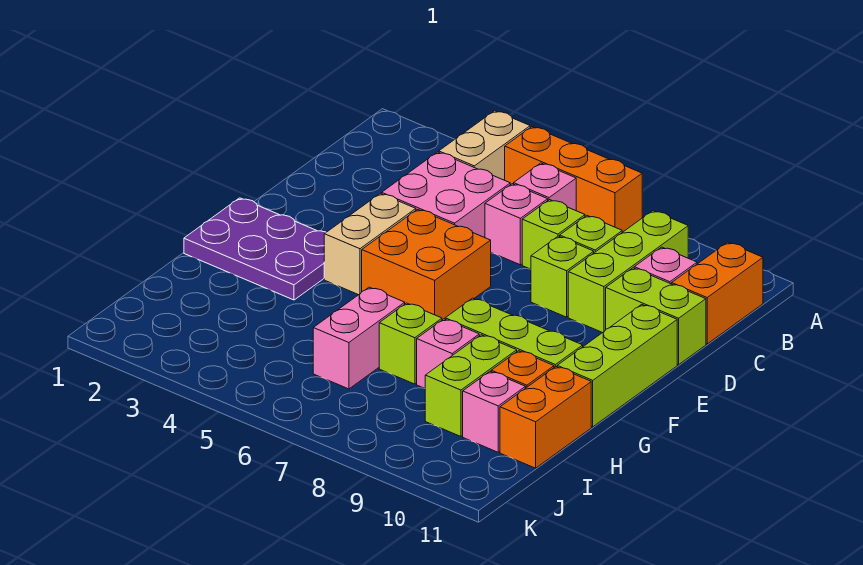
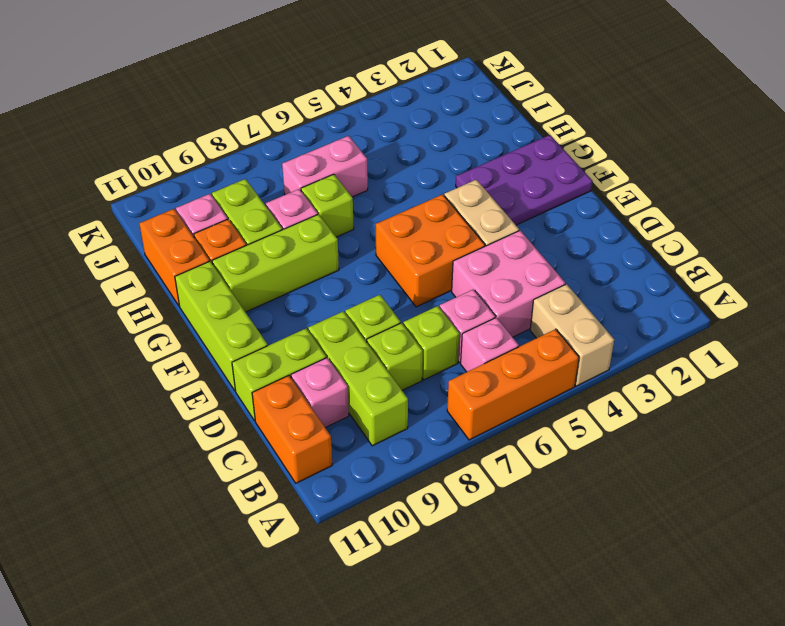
pink brick H6:I6 level 1 -> pink brick I6:I7 level 1

